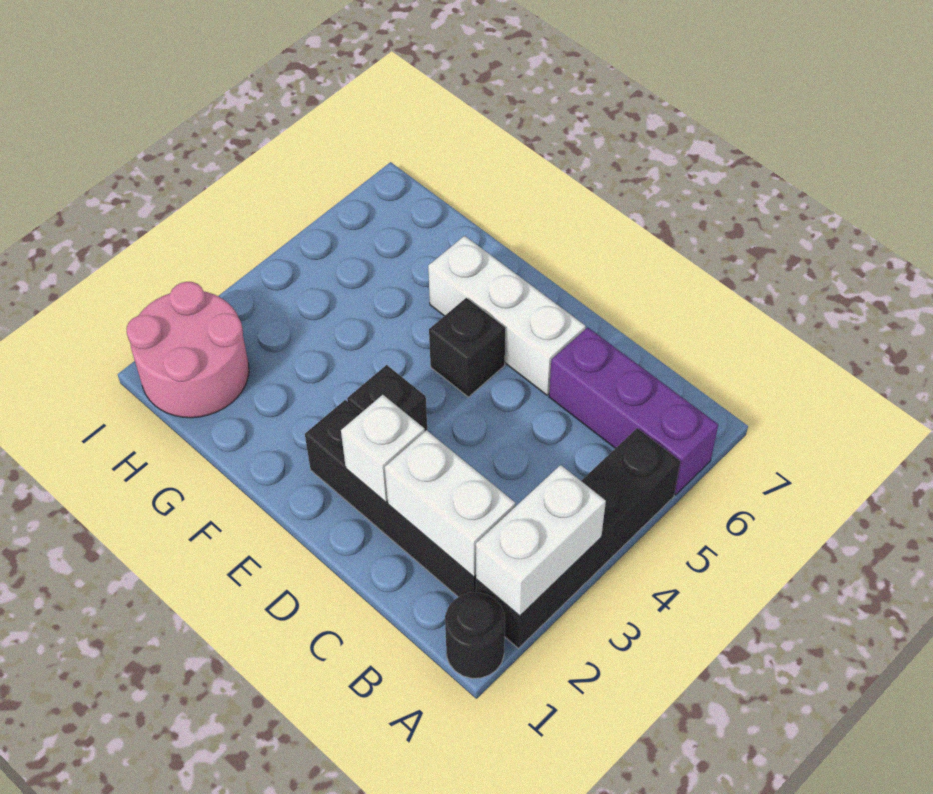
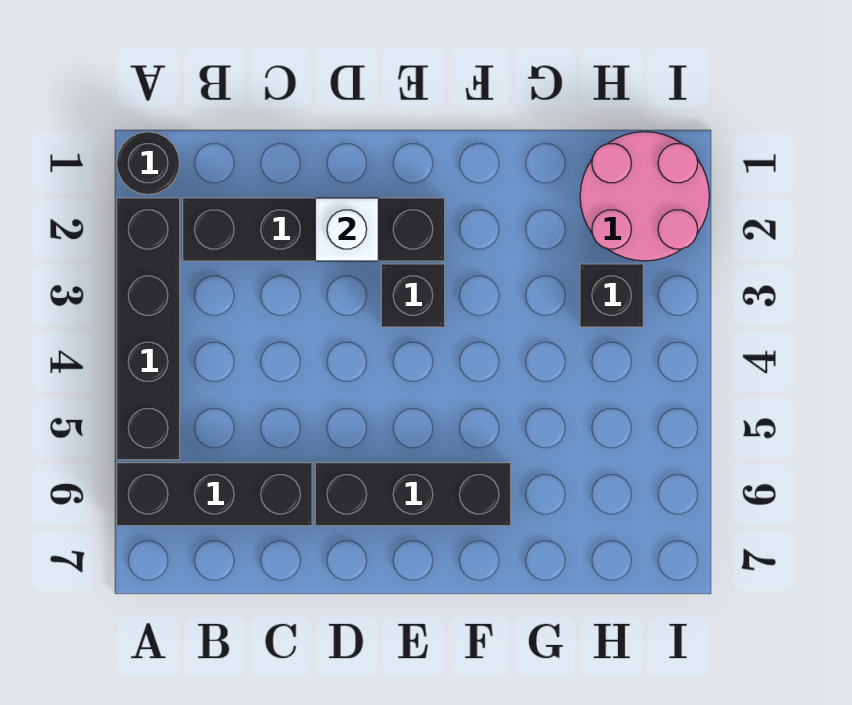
white brick A2:A3 level 2 -> none
purple brick A6:C6 level 1 -> black brick A6:C6 level 1
white brick B2:C2 level 2 -> none
white brick D6:F6 level 1 -> black brick D6:F6 level 1
black brick E5 level 1 -> black brick H3 level 1

